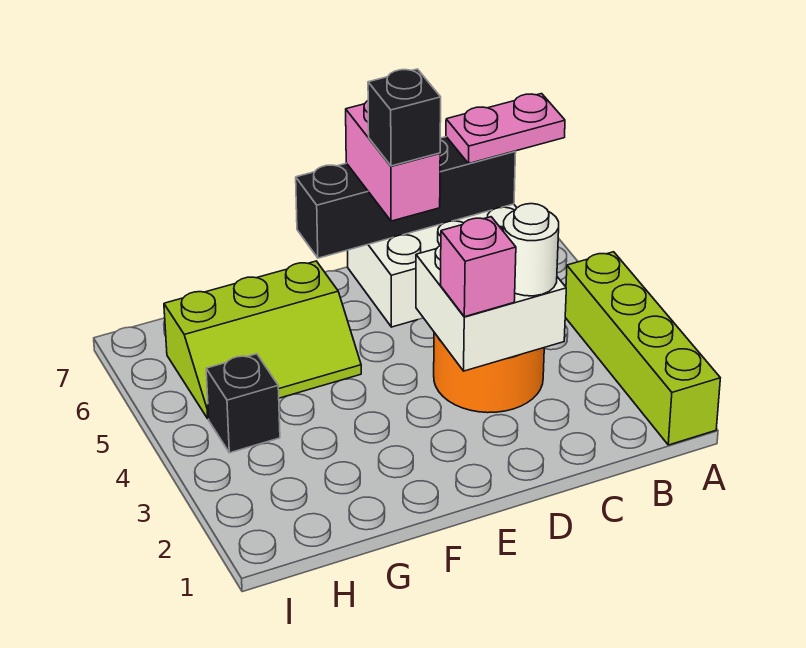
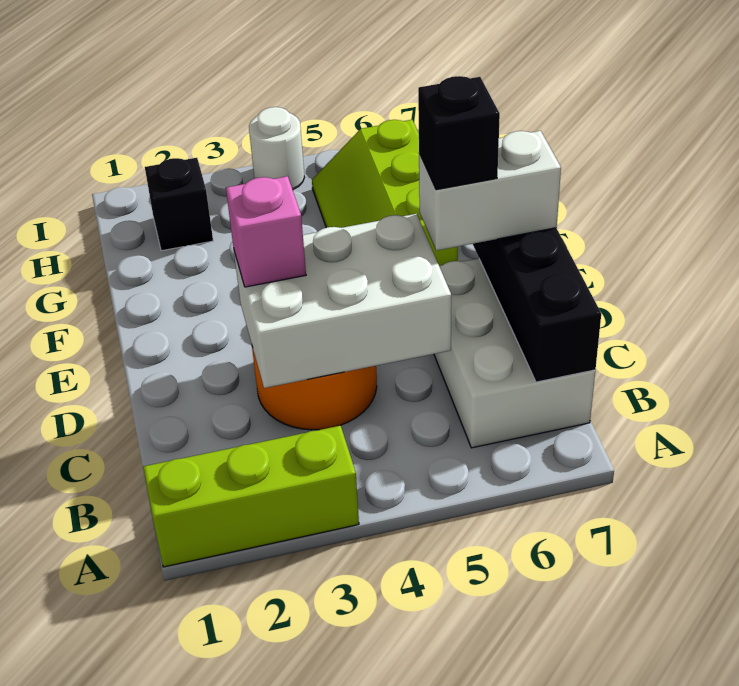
lime brick A1:A4 level 1 -> lime brick A1:A3 level 1
pink plate A7:B7 level 3 -> none
white brick C3:D4 level 2 -> white brick C3:D5 level 2
white round brick C3 level 3 -> white round brick I4 level 1
pink brick D6:D7 level 3 -> white brick D6:D7 level 3
black brick H4 level 1 -> black brick H2 level 1

